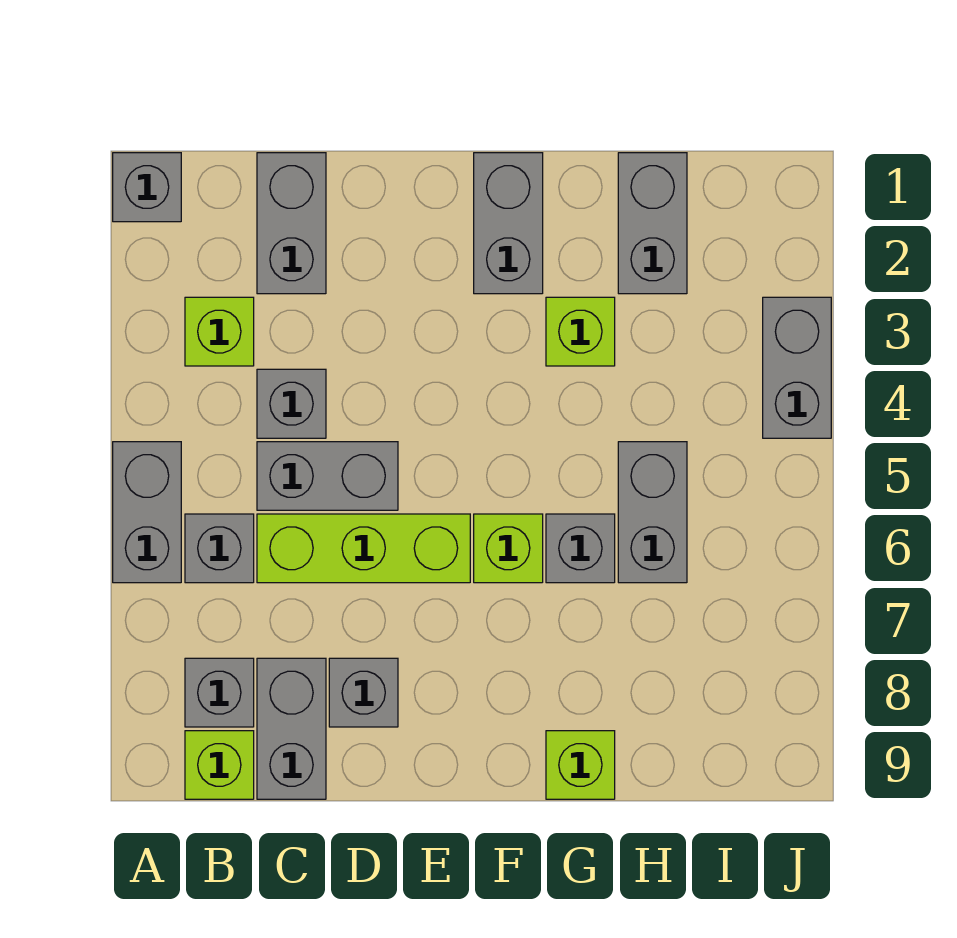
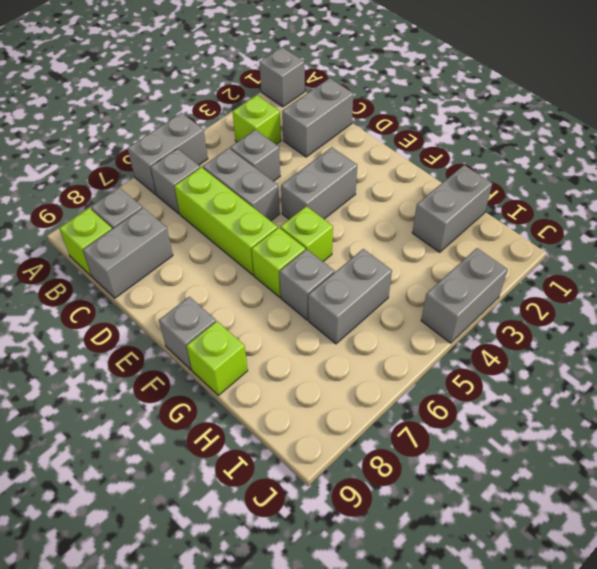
grey brick D8 level 1 -> grey brick F9 level 1
grey brick F1:F2 level 1 -> grey brick E3:E4 level 1
lime brick G3 level 1 -> lime brick F5 level 1

